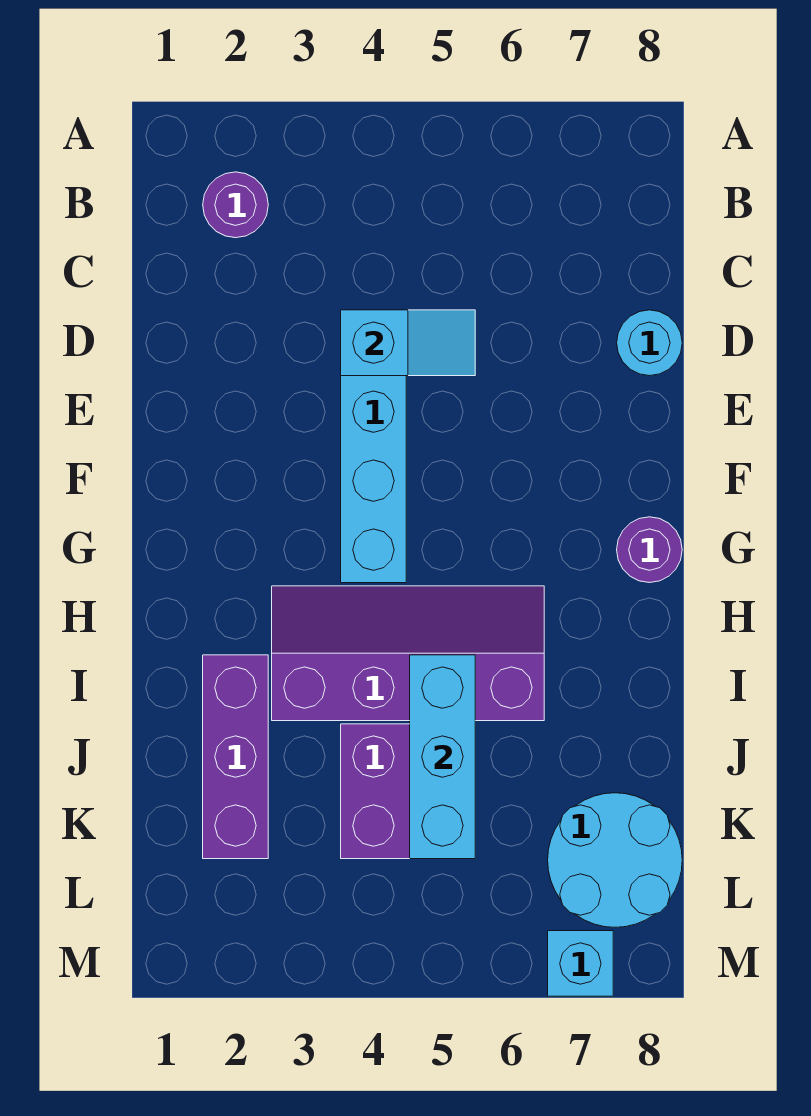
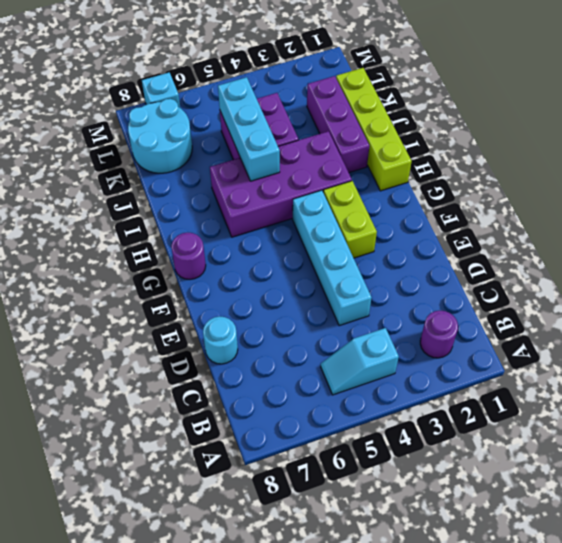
cyan slope D4:D5 level 2 top 4 -> cyan slope B4:B5 level 1 top 4
none -> lime brick F3:G3 level 1
none -> lime brick H1:K1 level 1
purple slope H3:I6 level 1 top I -> purple brick H3:I6 level 1

